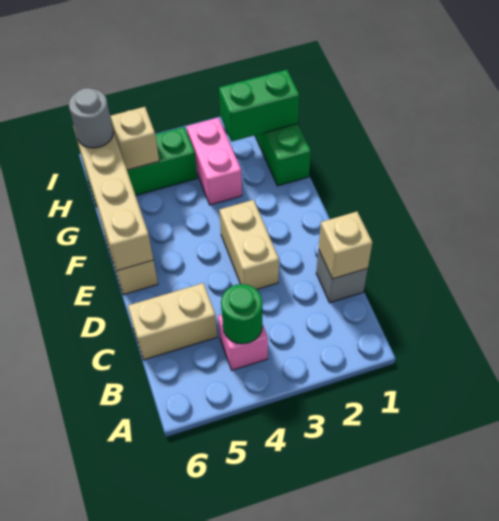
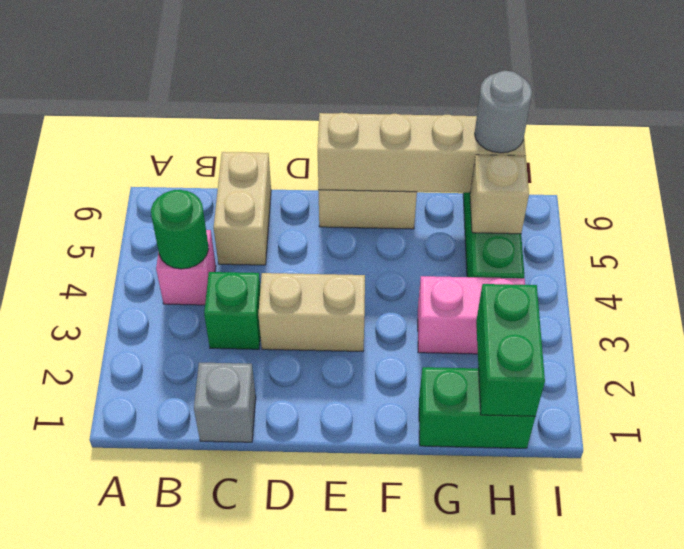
tan brick C1 level 2 -> none
none -> green brick C3 level 1

